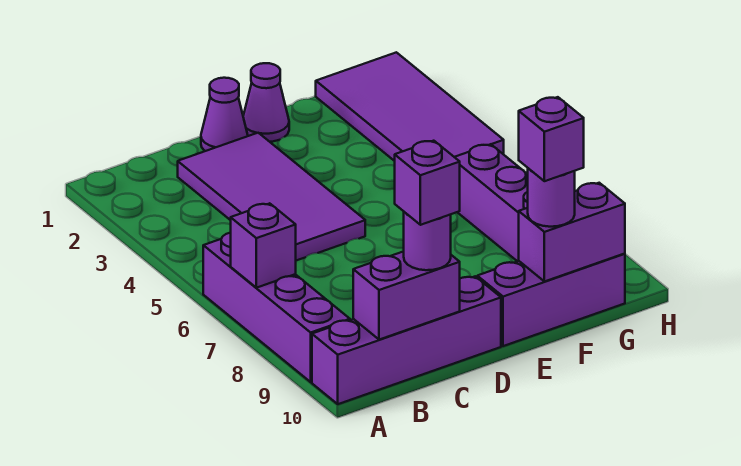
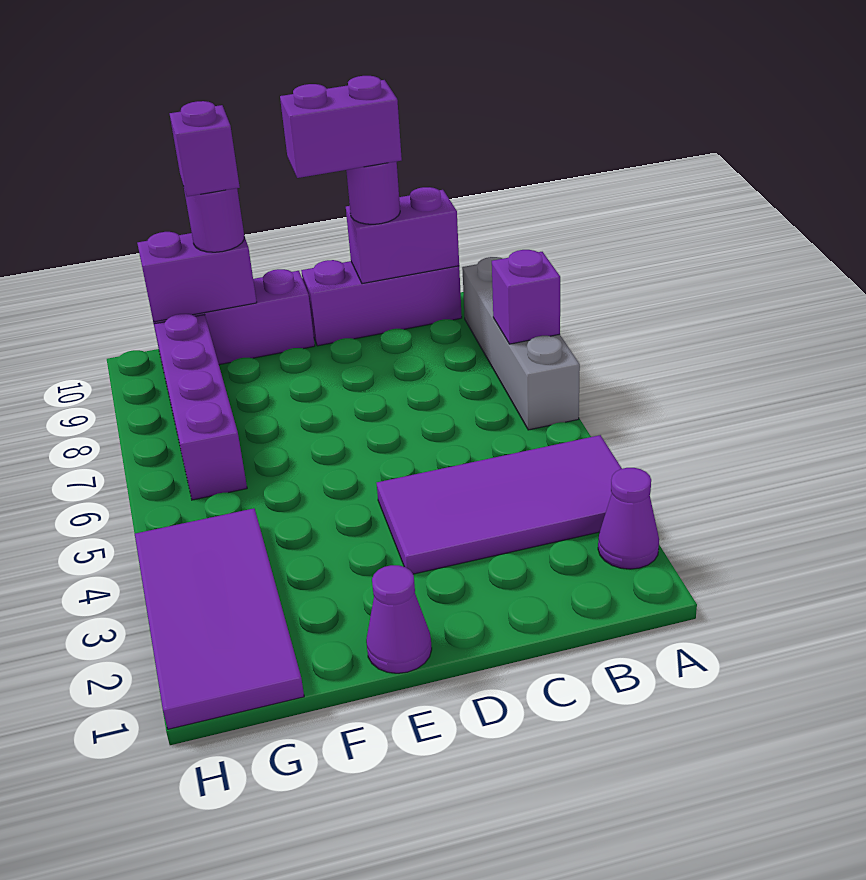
purple brick A6:A9 level 1 -> grey brick A6:A9 level 1
purple brick A10:D10 level 1 -> purple brick B10:D10 level 1
purple tile C2:D5 level 1 -> purple tile A3:D4 level 1
purple brick C10 level 4 -> purple brick C10:D10 level 4
purple cone D1 level 1 -> purple cone A2 level 1

